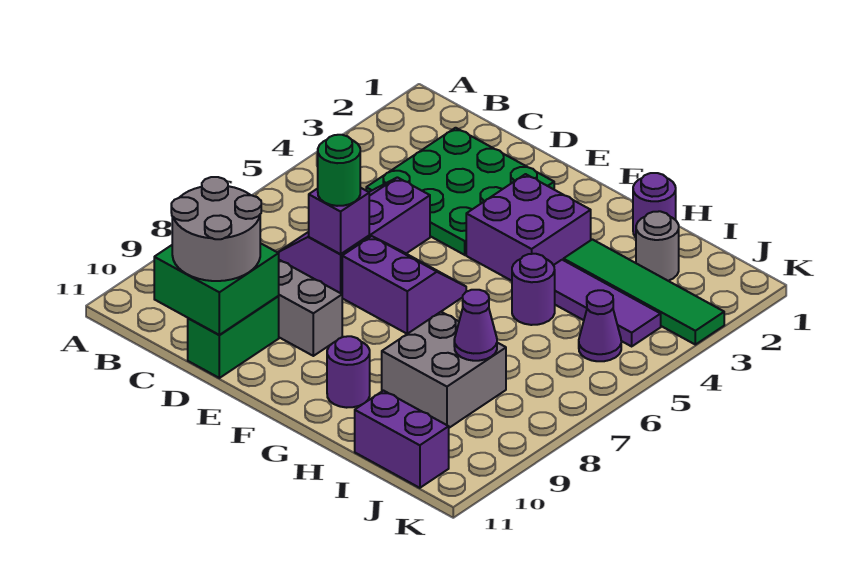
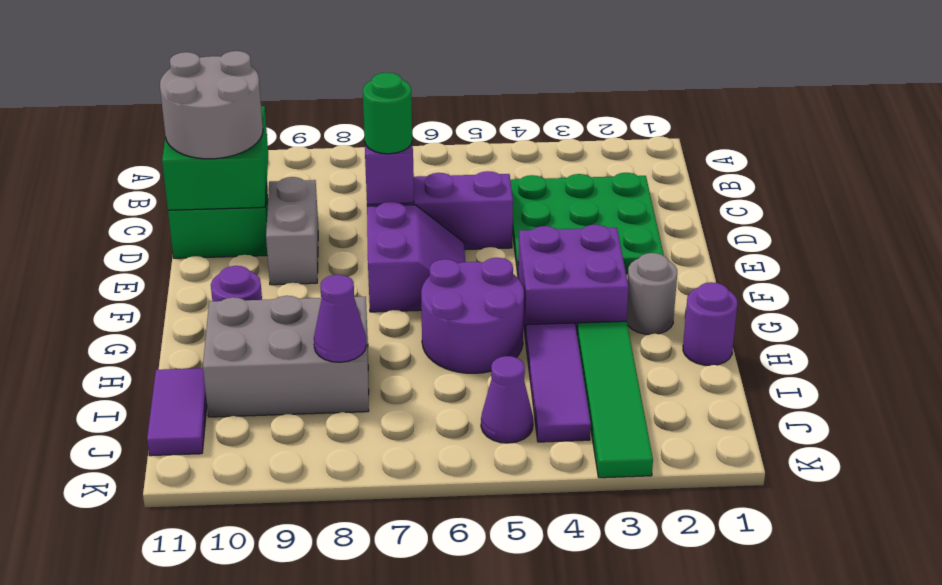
purple round brick H5 level 1 -> purple round brick G5:H6 level 1
grey brick H8:I9 level 1 -> grey brick H8:I10 level 1
grey round brick I2 level 1 -> grey round brick G2 level 1
purple brick I11:J11 level 1 -> purple tile I11:J11 level 1

